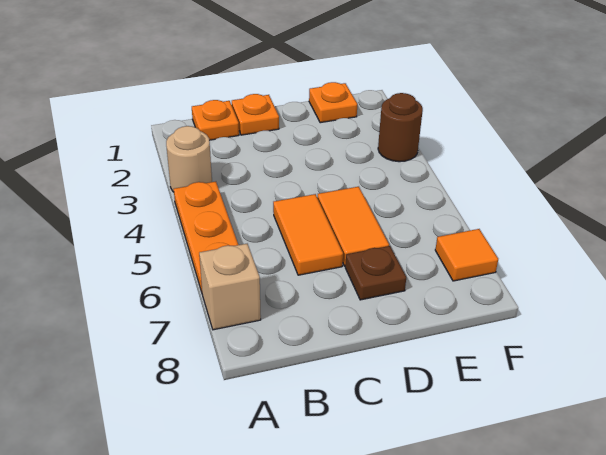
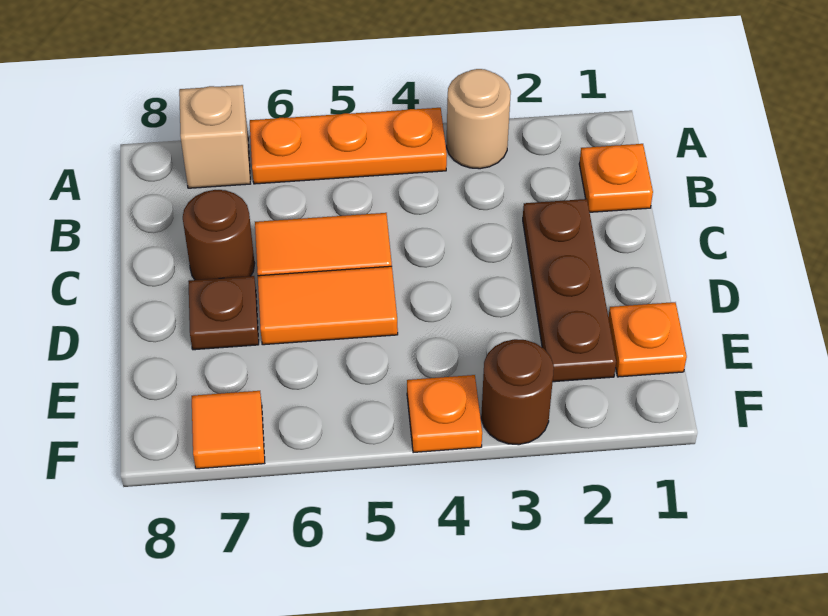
orange plate C1 level 1 -> orange plate F4 level 1
none -> brown plate C2:E2 level 1
none -> brown round brick C7 level 1

